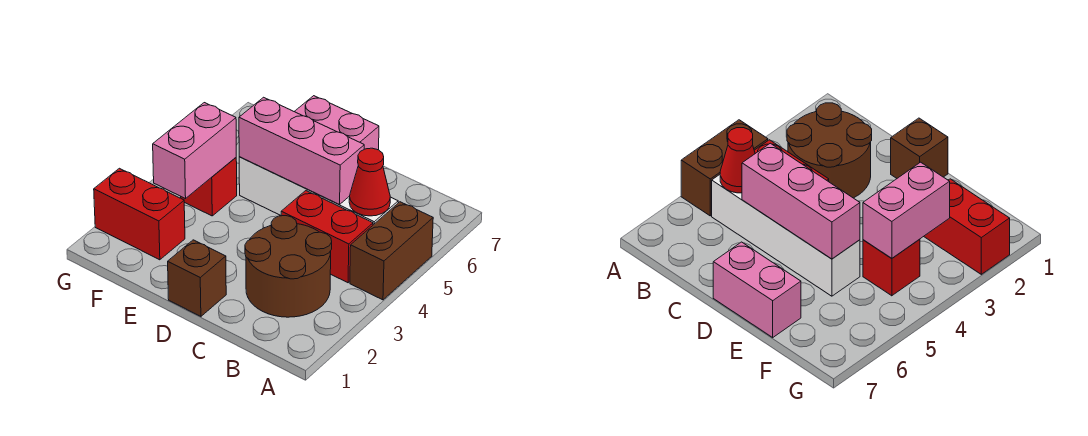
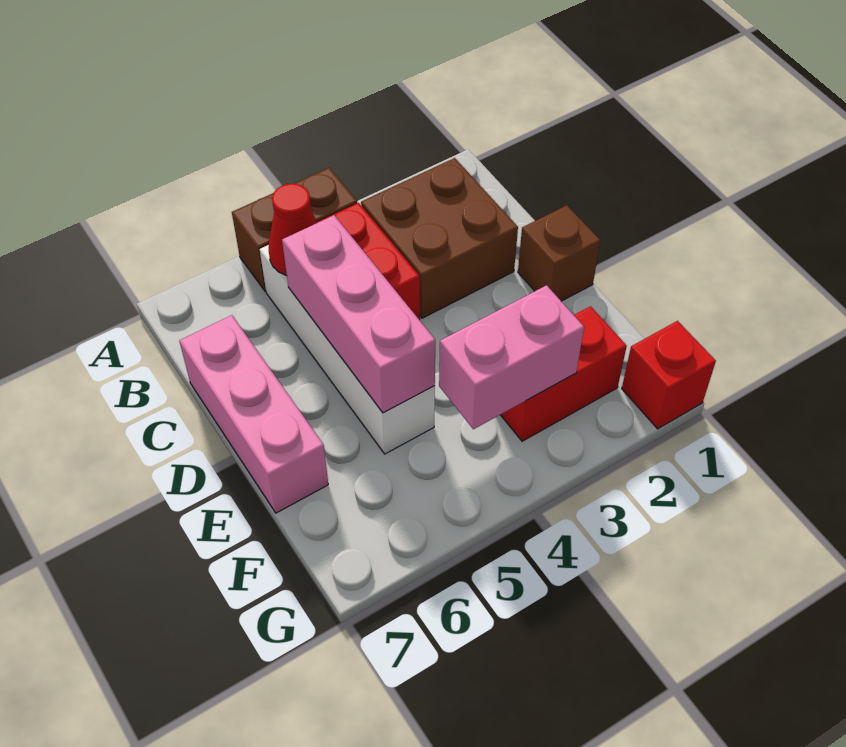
brown round brick B2:C3 level 1 -> brown brick B2:C3 level 1
pink brick D7:E7 level 1 -> pink brick C7:E7 level 1
red brick F2:G2 level 1 -> red brick F2:F3 level 1
red brick F4 level 1 -> red brick G1 level 1

